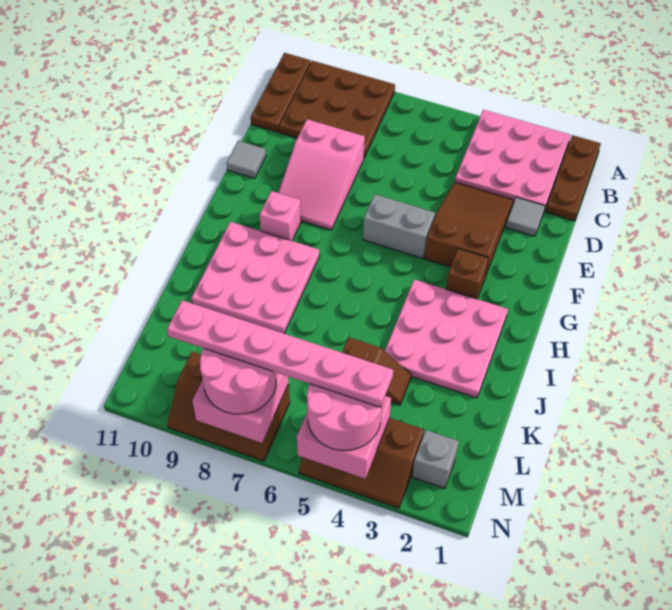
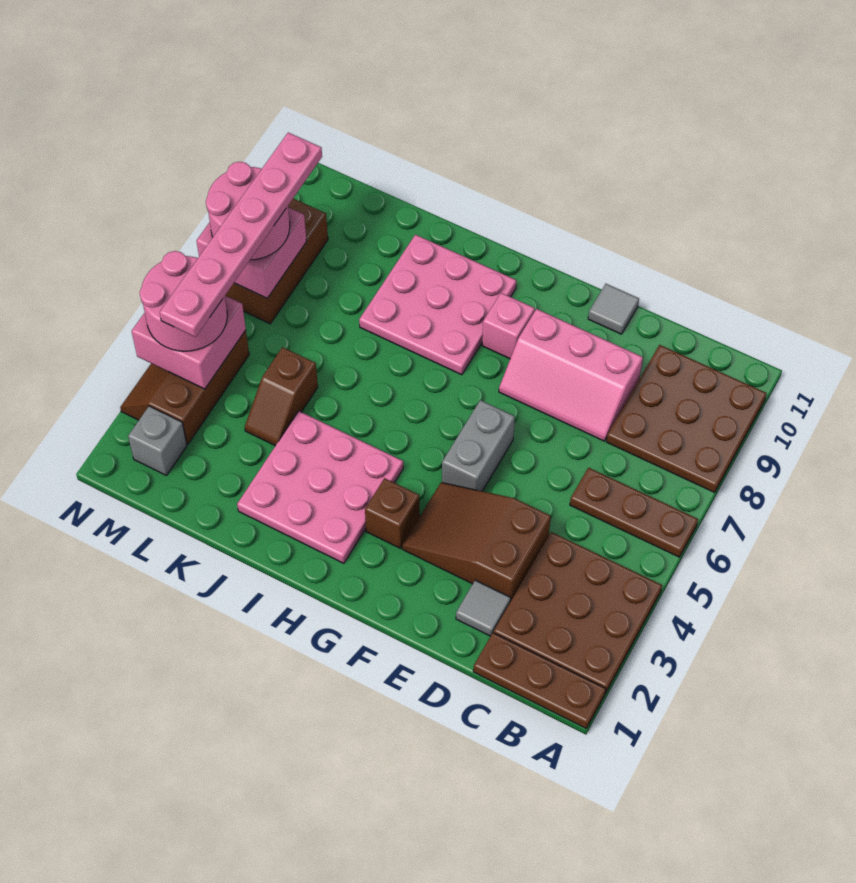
pink plate A2:C4 level 1 -> brown plate A2:C4 level 1
brown plate A11:C11 level 1 -> brown plate A6:C6 level 1
brown slope D3:F4 level 1 top F -> brown slope D3:F4 level 1 top D
pink slope D8:F9 level 1 top D -> pink slope D8:F9 level 1 top 9

